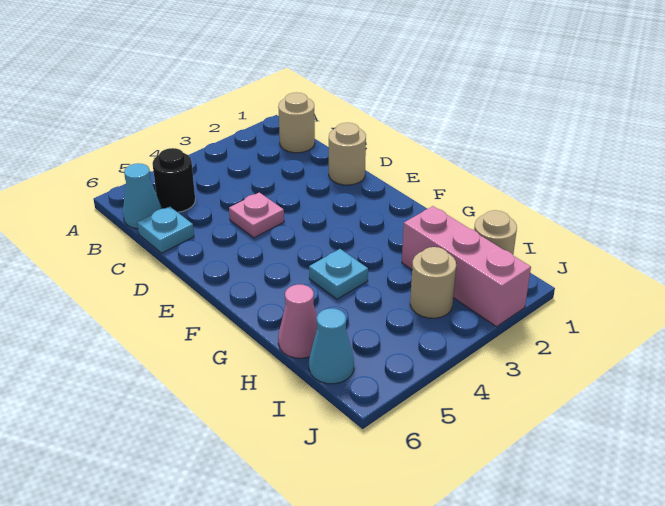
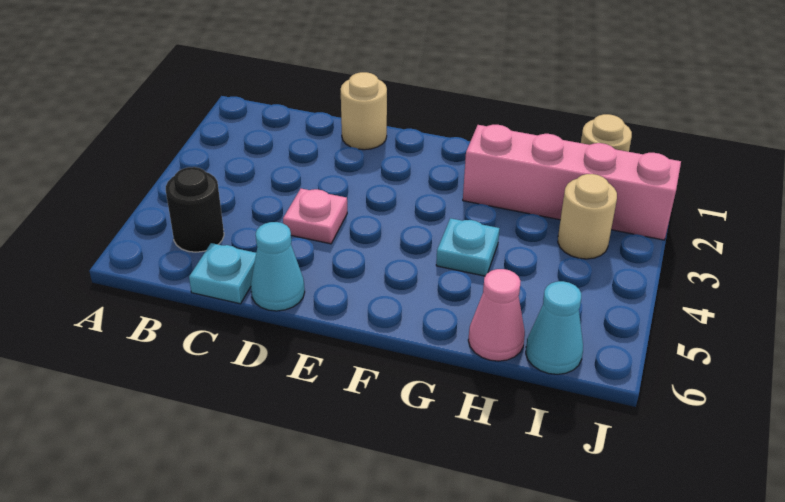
tan round brick B1 level 1 -> none
cyan cone B6 level 1 -> cyan cone D6 level 1
pink brick H2:J2 level 1 -> pink brick G2:J2 level 1

